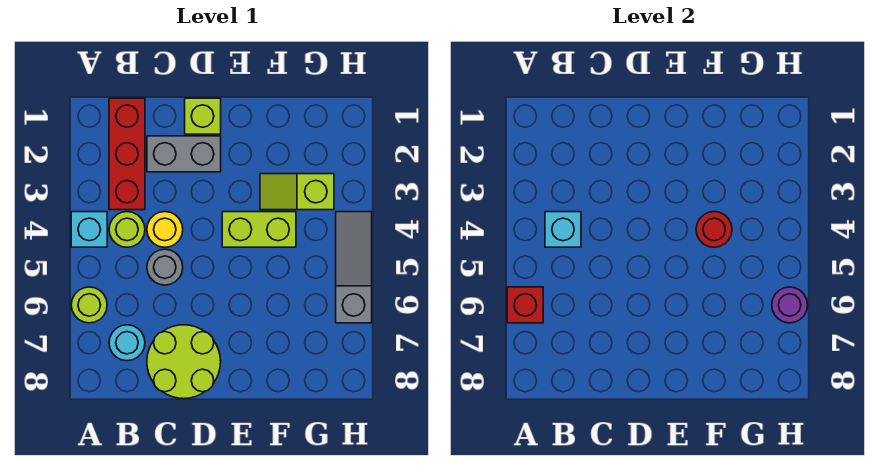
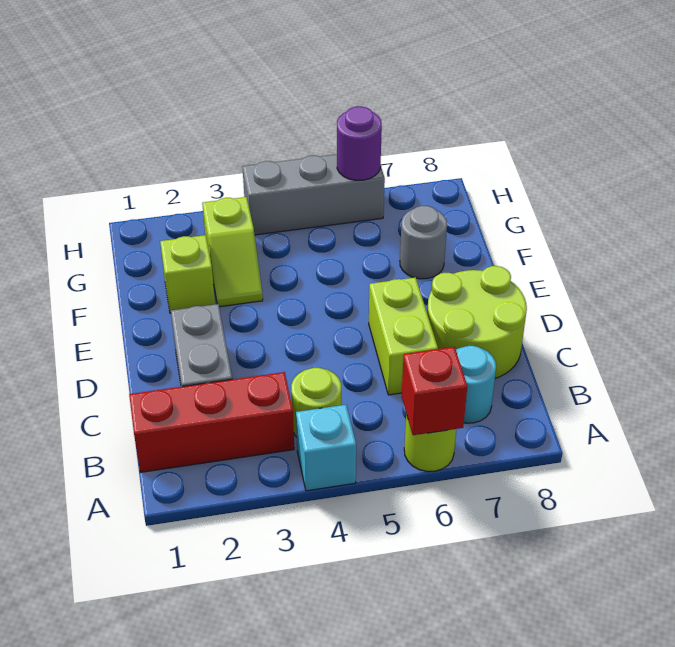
cyan brick B4 level 2 -> none
yellow round brick C4 level 1 -> none
grey round brick C5 level 1 -> grey round brick F7 level 1
lime brick D1 level 1 -> lime brick F2 level 1
lime brick E4:F4 level 1 -> lime brick C6:D6 level 1
red round brick F4 level 2 -> none
grey slope H4:H6 level 1 top 6 -> grey brick H4:H6 level 1

